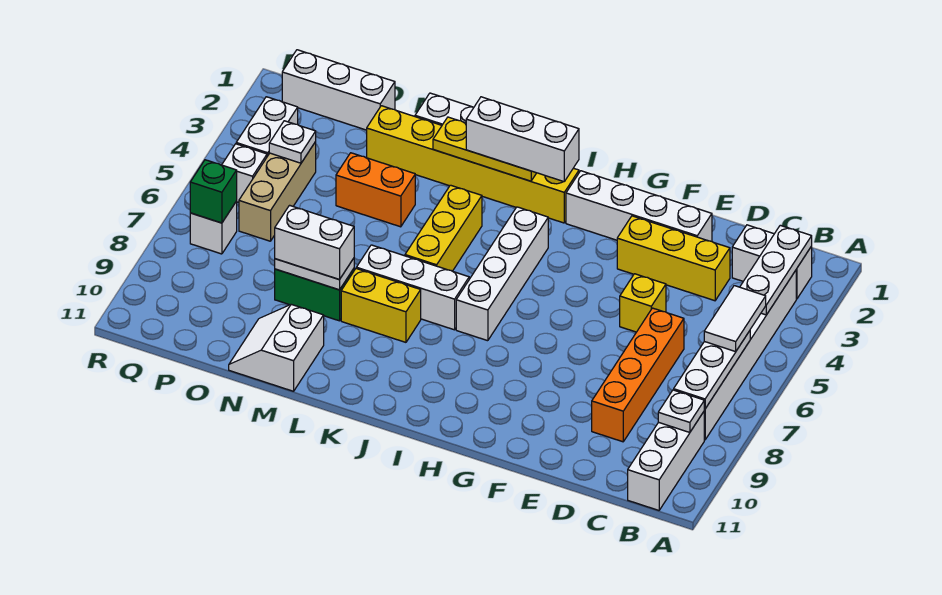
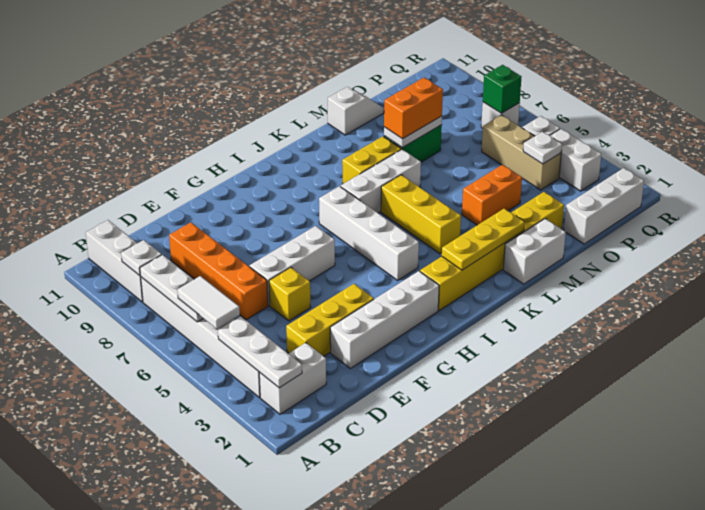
white brick I2:K2 level 3 -> white brick E6:G6 level 1
white brick M8:N8 level 3 -> orange brick M8:N8 level 3
white slope M10:N11 level 1 top M -> white slope M11:N11 level 1 top M

